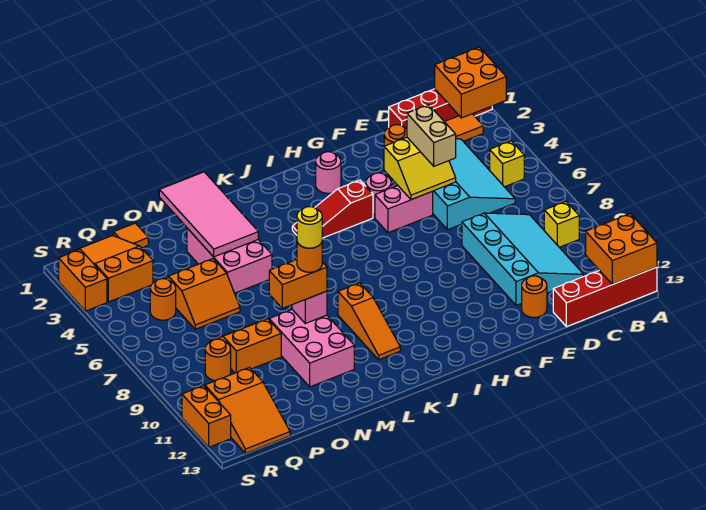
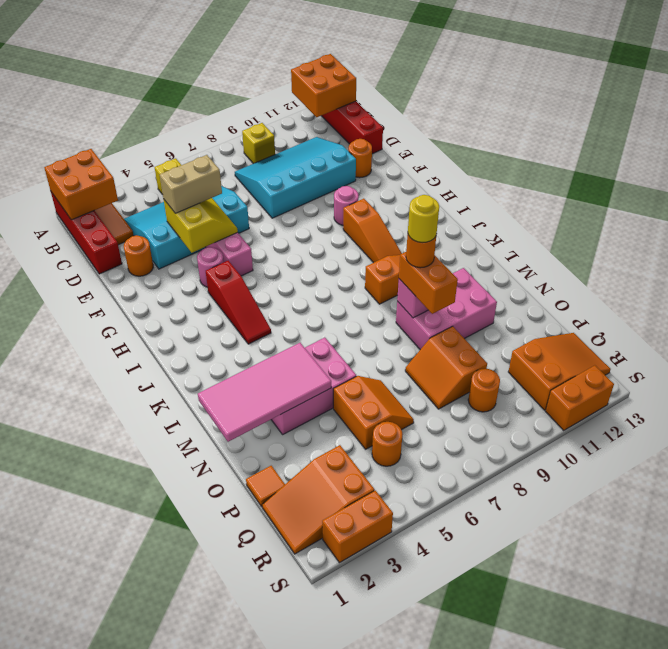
pink round brick H2 level 1 -> pink round brick G10 level 1
none -> orange slope H10:J10 level 1 top H

